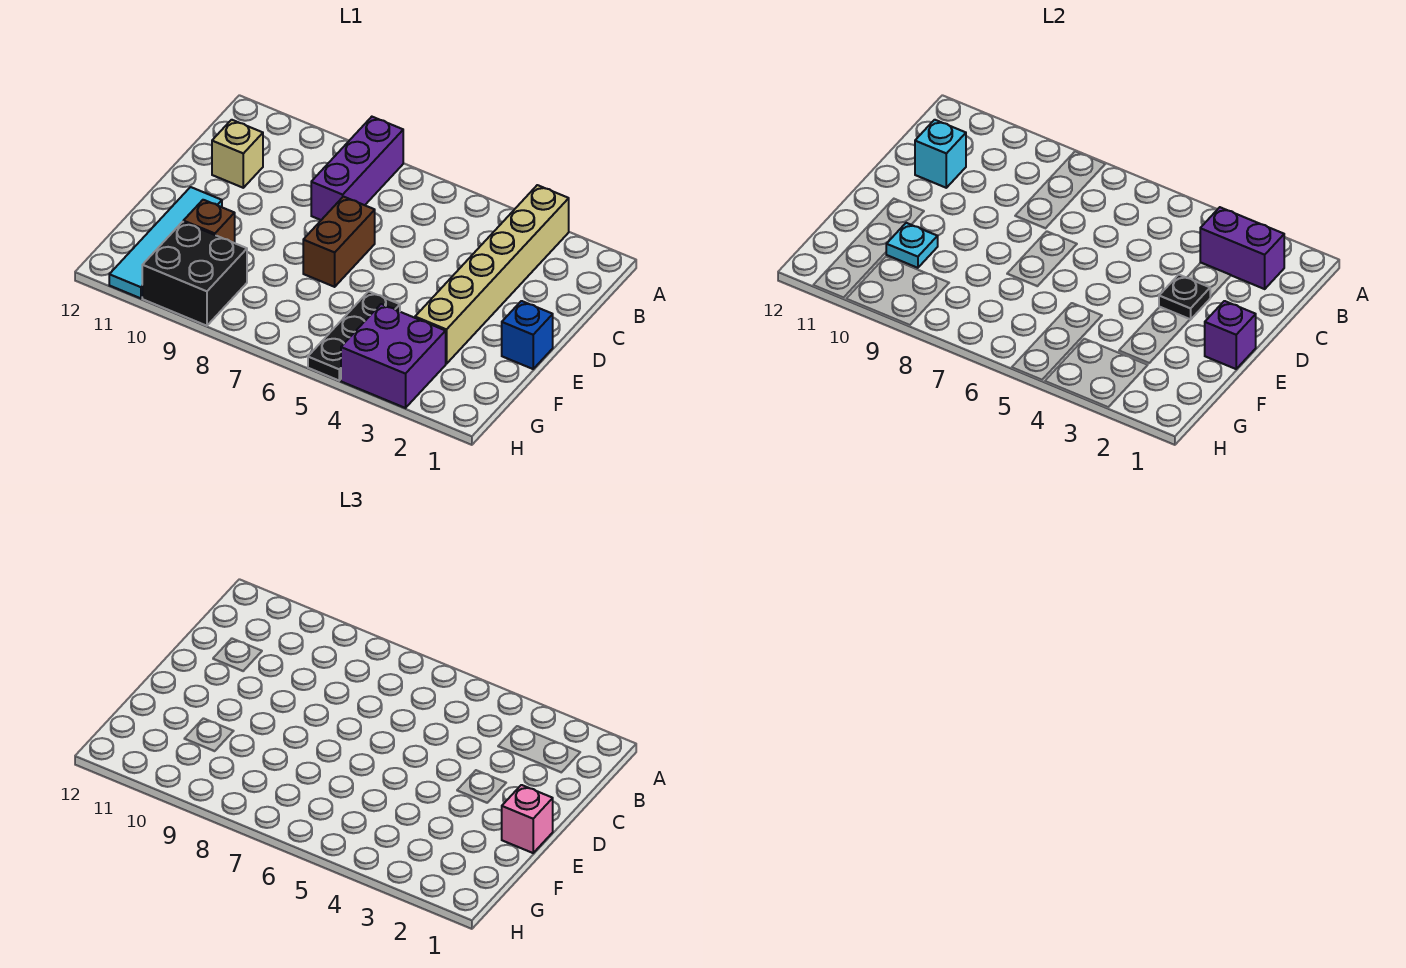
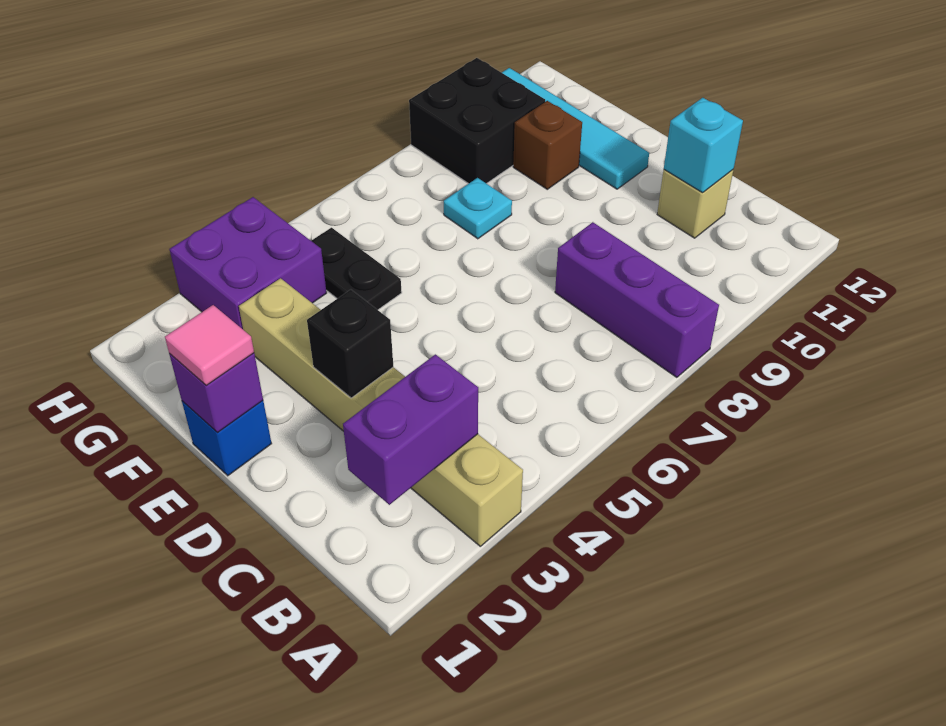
black plate D3 level 2 -> black brick D3 level 2
brown brick D7:E7 level 1 -> none
pink brick E1 level 3 -> pink tile E1 level 3
black plate F5:H5 level 1 -> black plate F5:G5 level 1
cyan plate F10 level 2 -> cyan plate F8 level 1

